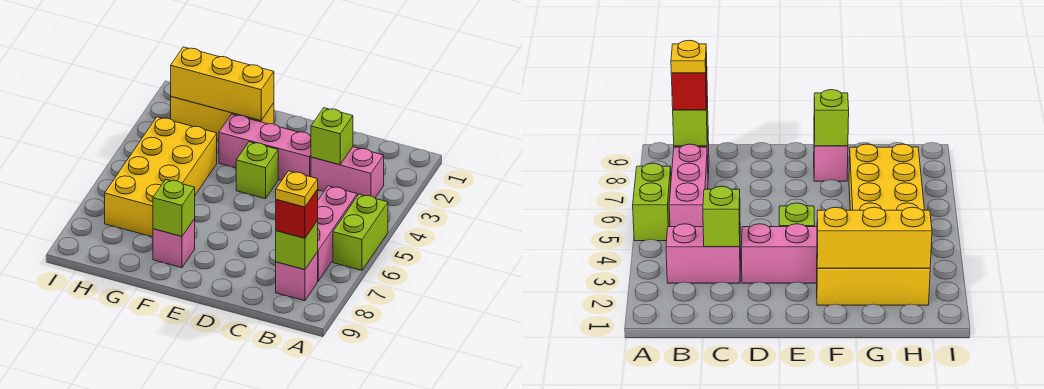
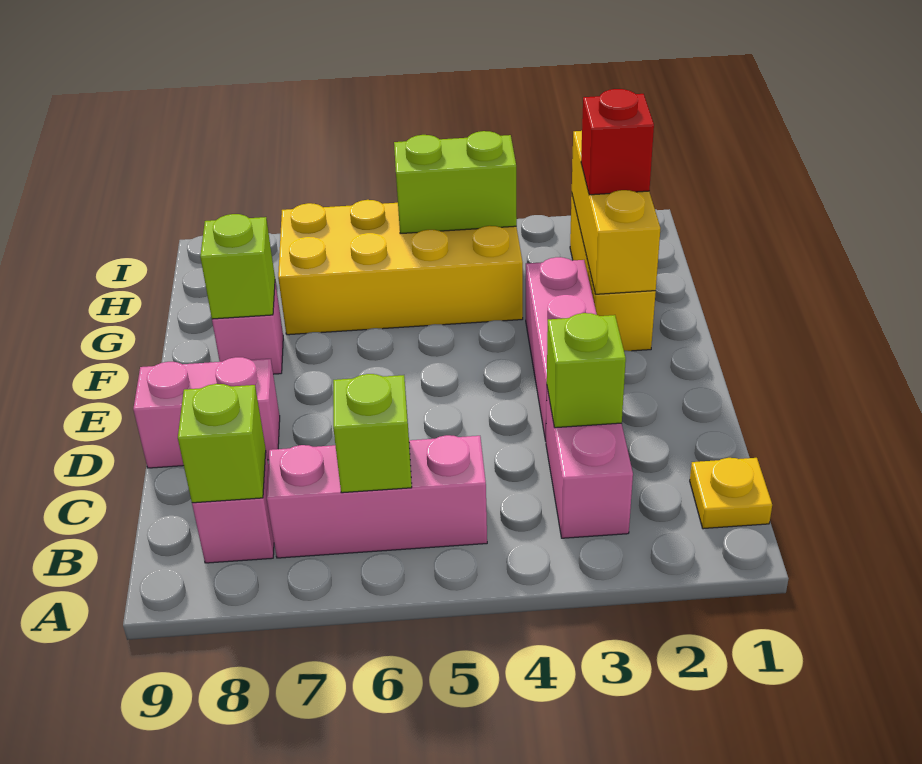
lime brick A5:A6 level 1 -> lime brick H4:H5 level 2
red brick B8 level 3 -> red brick G2 level 3
yellow plate B8 level 4 -> yellow plate B1 level 1
none -> pink brick D8:D9 level 1
lime brick E4 level 1 -> lime brick B6 level 2

